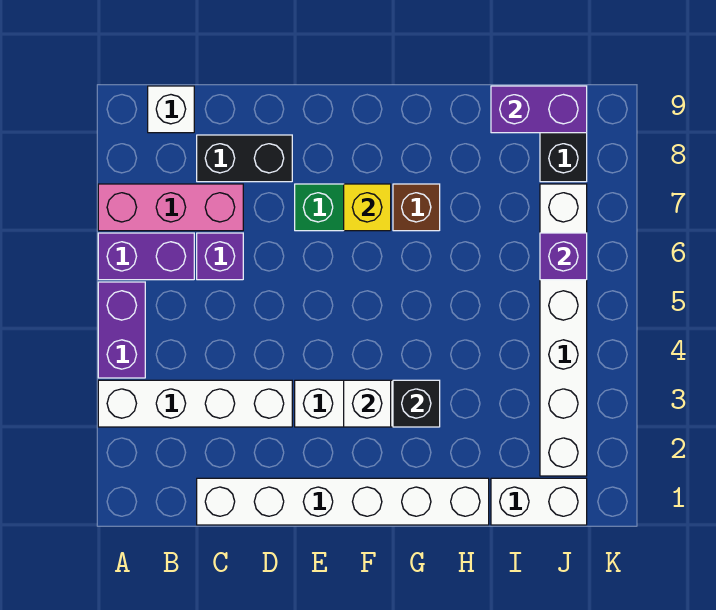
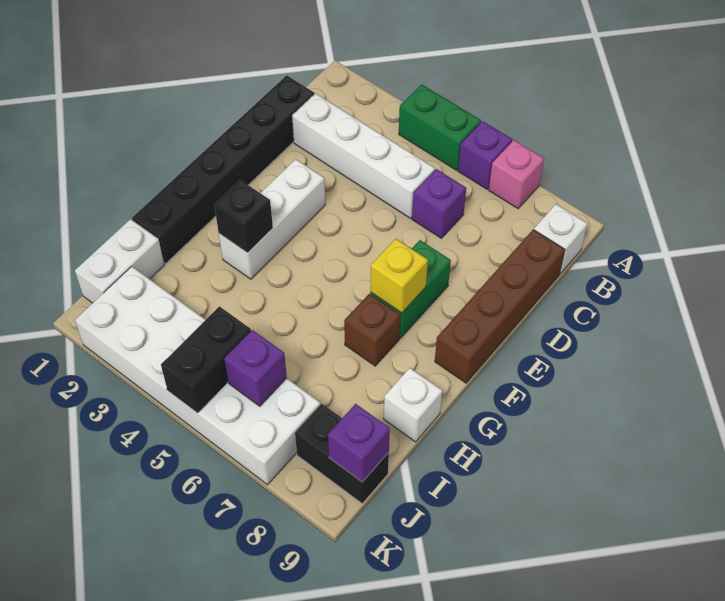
white brick A3:D3 level 1 -> white brick C2:C5 level 1
purple brick A4:A5 level 1 -> green brick A4:A5 level 1
purple brick A6:B6 level 1 -> purple brick A6 level 1
pink brick A7:C7 level 1 -> pink brick A7 level 1
white brick C1:H1 level 1 -> black brick C1:H1 level 1
black brick C8:D8 level 1 -> black brick J5:K5 level 2
none -> brown brick C9:F9 level 1
white brick F3 level 2 -> white brick H9 level 1
purple brick I9:J9 level 2 -> purple brick J9 level 2
white brick J2:J7 level 1 -> white brick J2:K7 level 1

